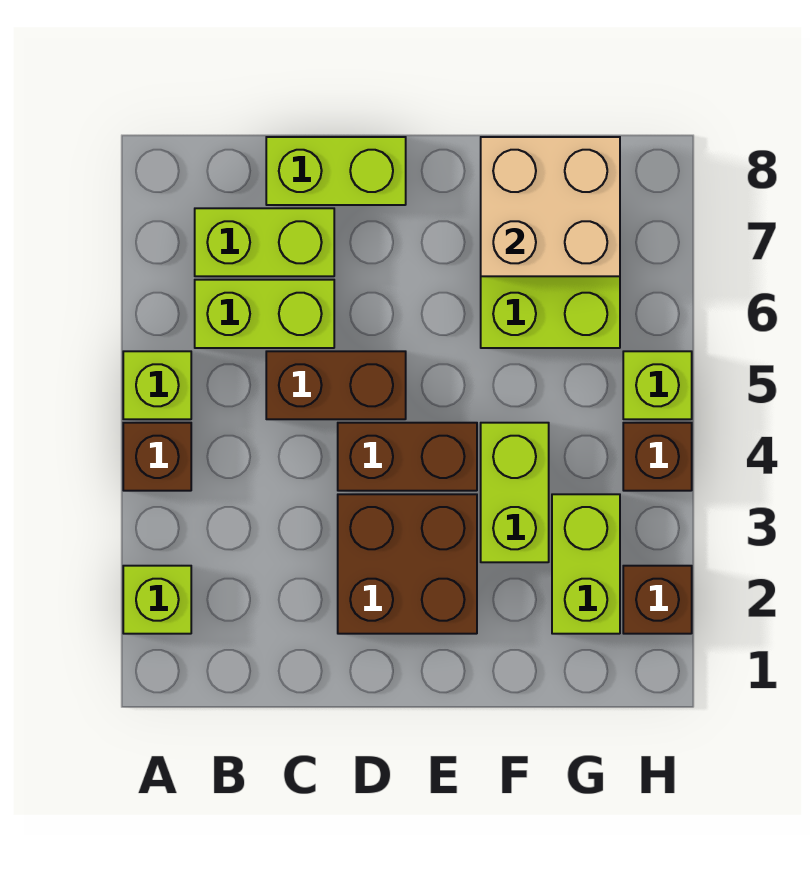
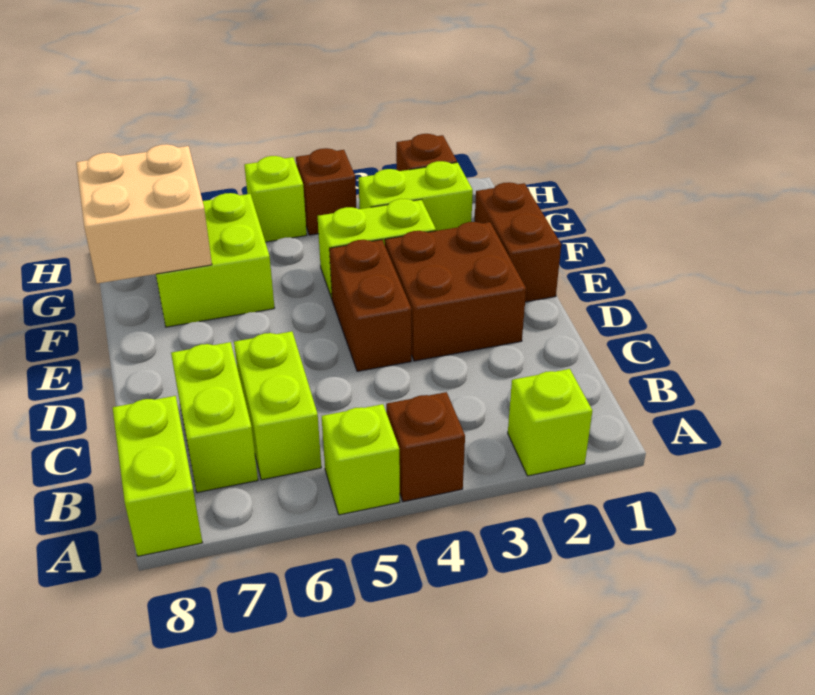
brown brick C5:D5 level 1 -> brown brick E1:F1 level 1
lime brick C8:D8 level 1 -> lime brick A8:B8 level 1

